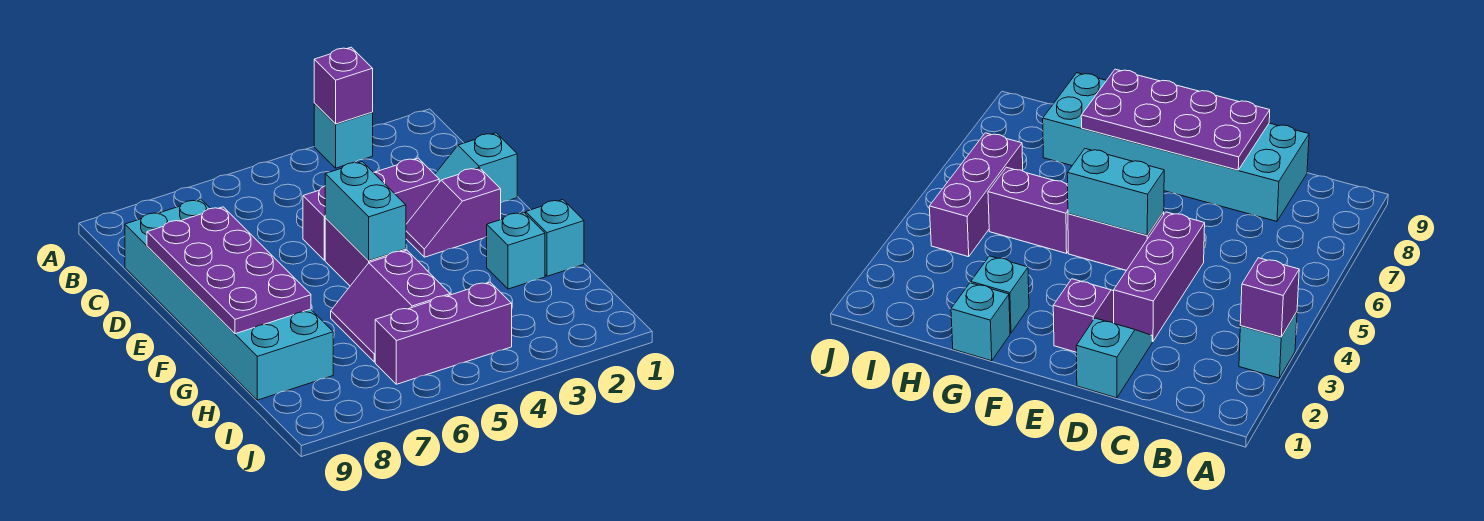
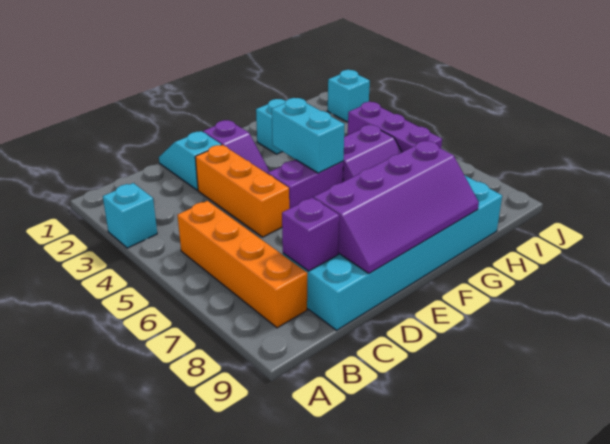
purple brick A3 level 2 -> purple brick C8 level 2
none -> orange brick B5:B8 level 1
cyan slope D1:D2 level 1 top 1 -> cyan slope D1:D2 level 1 top 2
purple brick D3:D5 level 1 -> orange brick D3:D5 level 1
purple plate D8:G9 level 2 -> purple slope D8:G9 level 2 top 8
cyan brick E5:F5 level 2 -> cyan brick F4:F5 level 2
cyan brick G1 level 1 -> cyan brick J2 level 1

